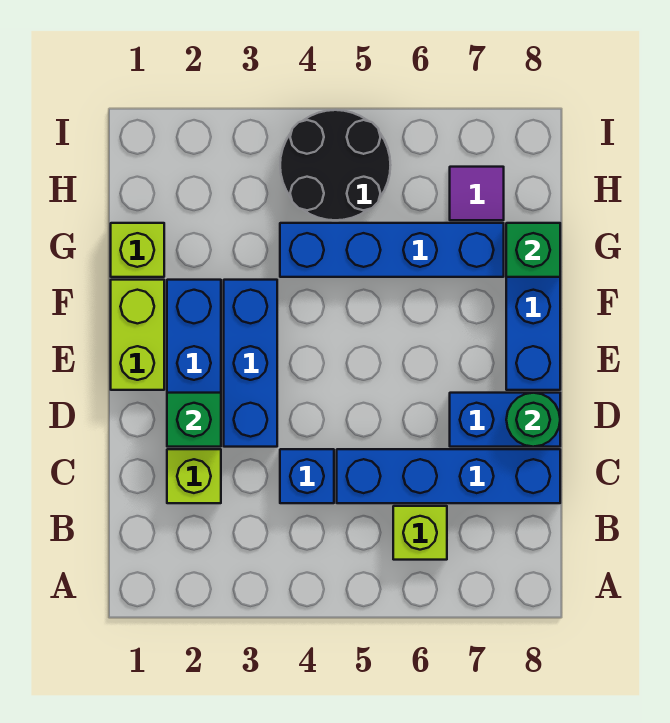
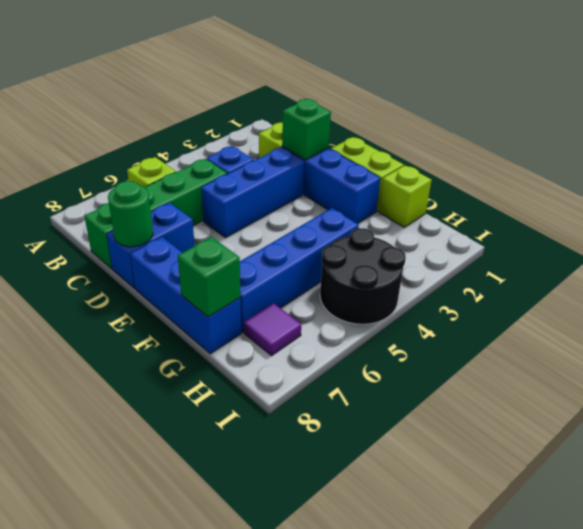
blue brick C5:C8 level 1 -> green brick C5:C8 level 1
blue brick D3:F3 level 1 -> blue brick D3:D5 level 1

